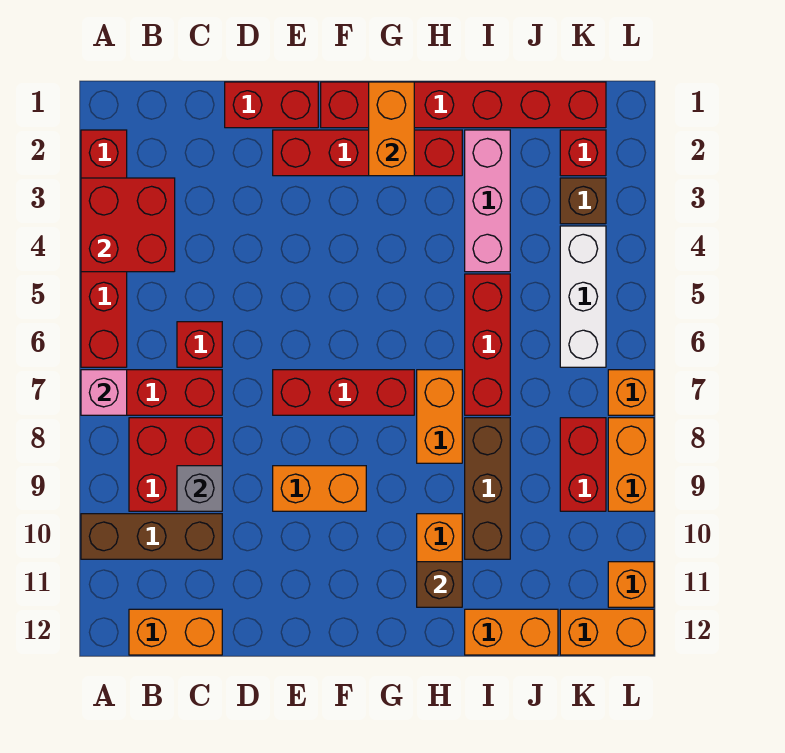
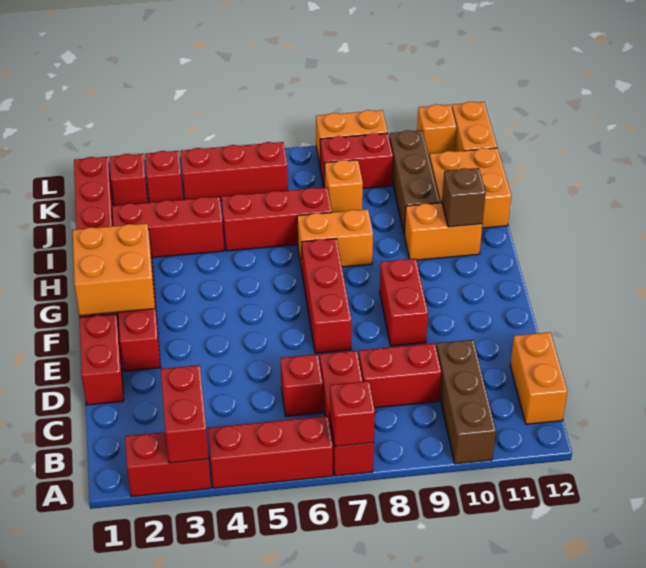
red brick A3:B4 level 2 -> red brick A3:B3 level 2
pink brick A7 level 2 -> red brick A7 level 2
red brick B8:C9 level 1 -> red brick C8:C9 level 1
grey brick C9 level 2 -> none
orange brick E9:F9 level 1 -> red brick E9:F9 level 1
orange brick G1:G2 level 2 -> orange brick F1:G2 level 2
pink brick I2:I4 level 1 -> red brick I2:I4 level 1
brown brick I8:I10 level 1 -> brown brick I10:K10 level 1
orange brick I12:J12 level 1 -> orange brick I11:J12 level 1
brown brick K3 level 1 -> red brick K3 level 1
white brick K4:K6 level 1 -> red brick K4:K6 level 1
orange brick L7 level 1 -> orange brick J8 level 1

